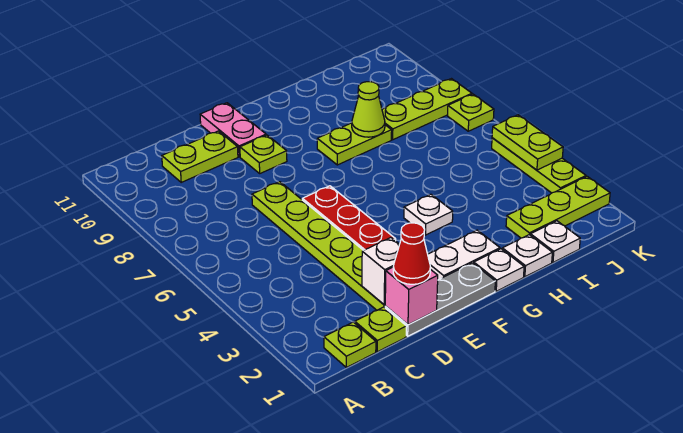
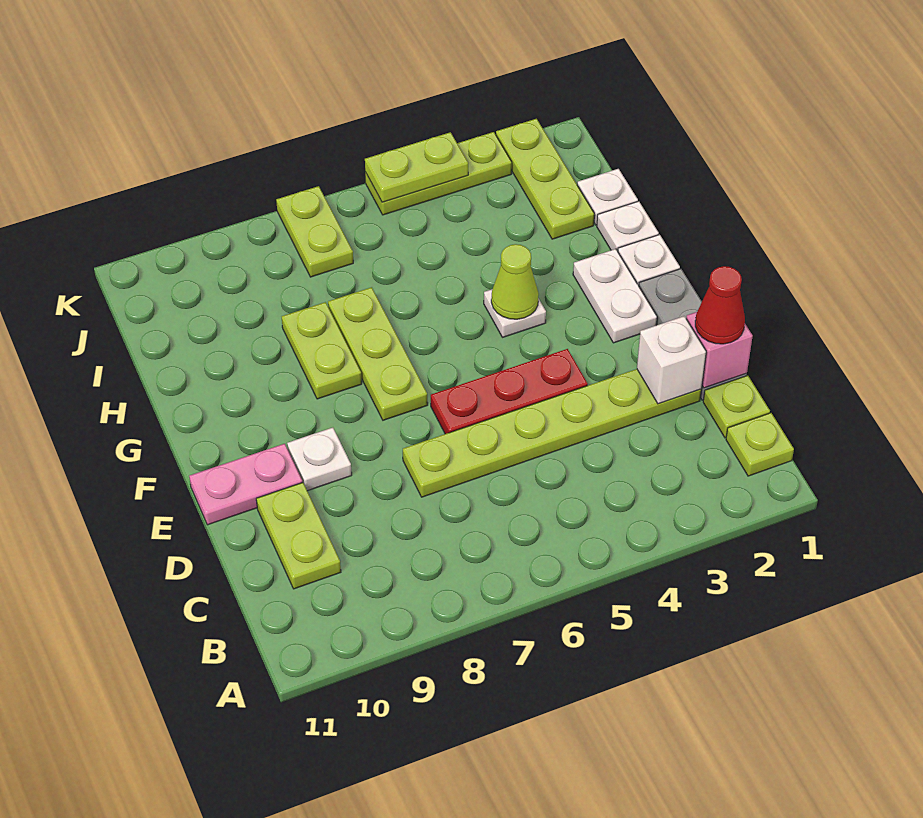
lime plate E9 level 1 -> white plate E9 level 1
lime cone H8 level 2 -> lime cone G4 level 2
lime plate I8:K8 level 1 -> lime plate F7:H7 level 1
lime plate K7 level 1 -> lime plate J7:K7 level 1

